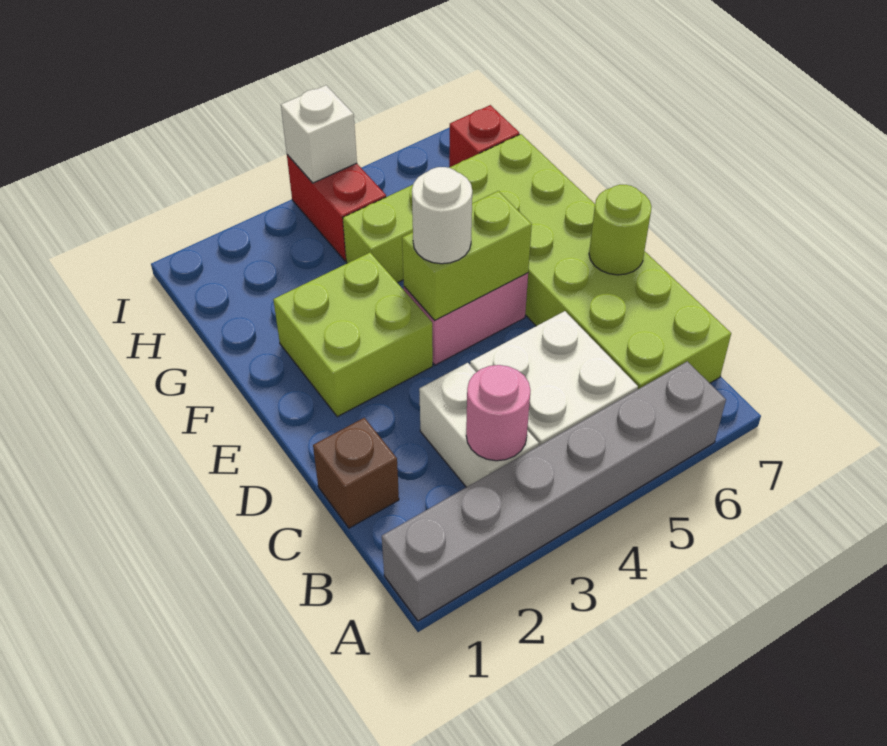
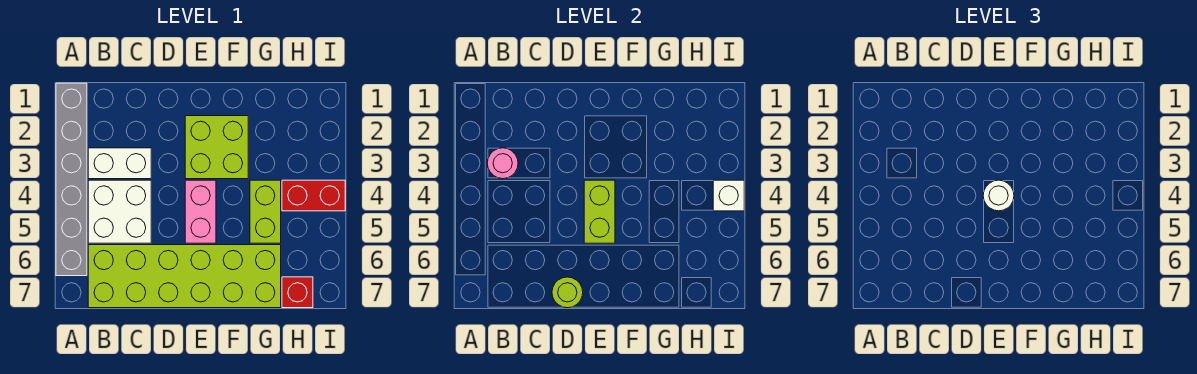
brown brick C1 level 1 -> none

